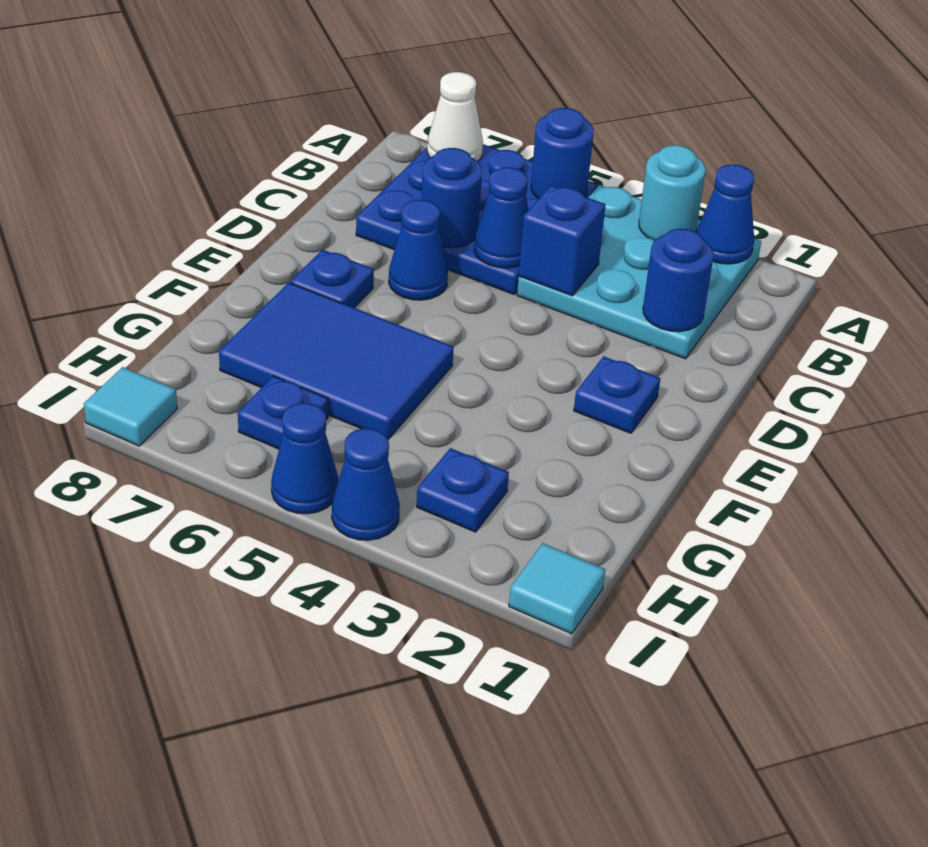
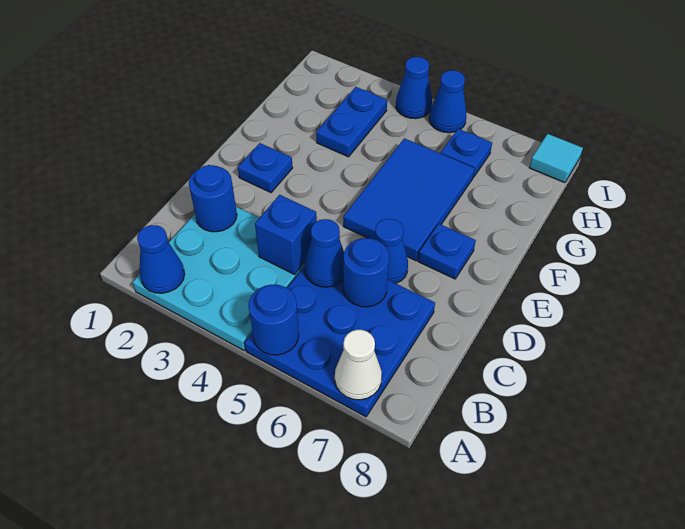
cyan round brick A3 level 2 -> none
blue tile F5:G7 level 1 -> blue tile E5:G6 level 1
blue plate H3 level 1 -> blue plate G3:H3 level 1
cyan tile I1 level 1 -> none

